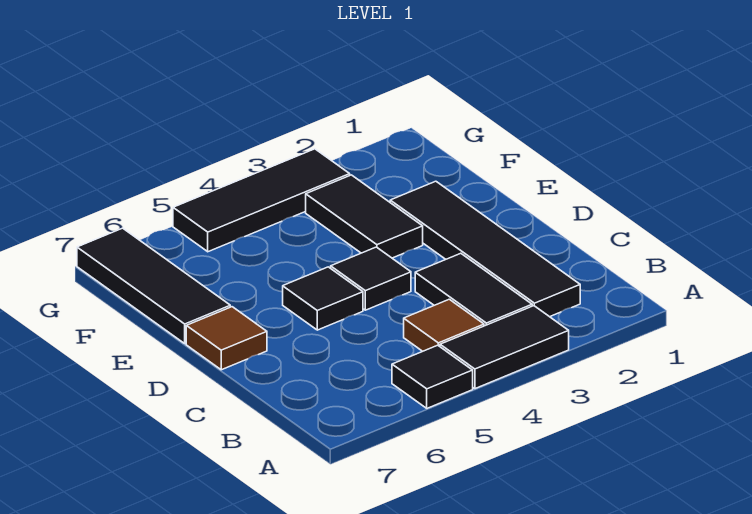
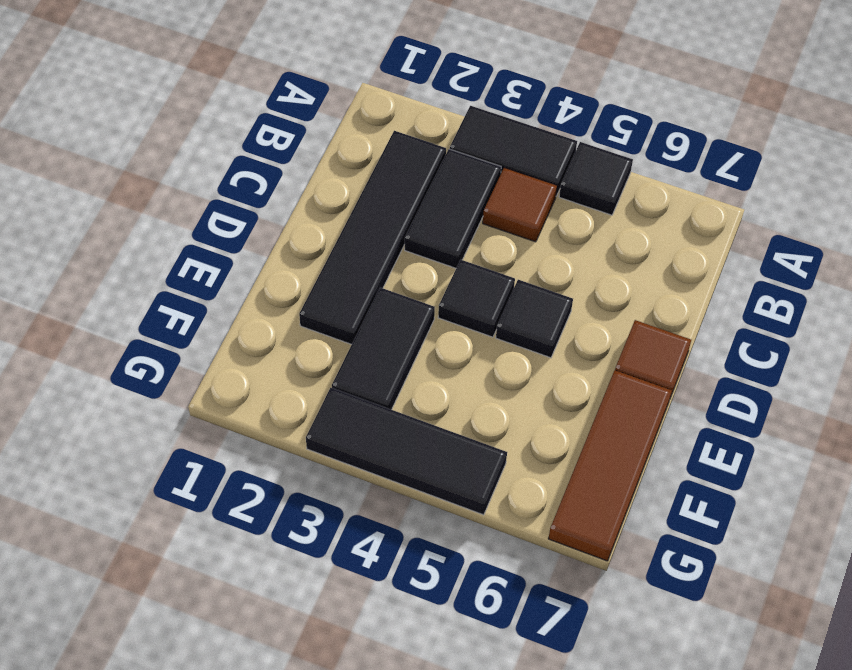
black tile E7:G7 level 1 -> brown tile E7:G7 level 1

